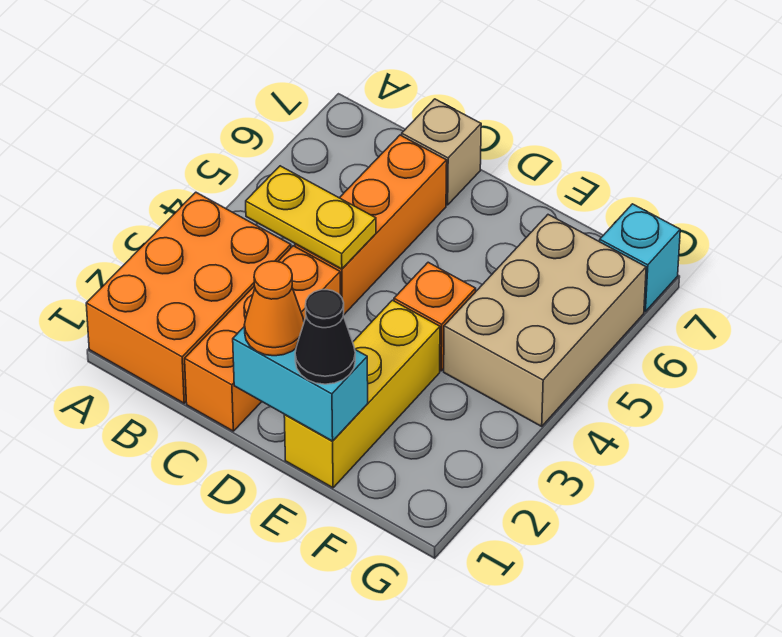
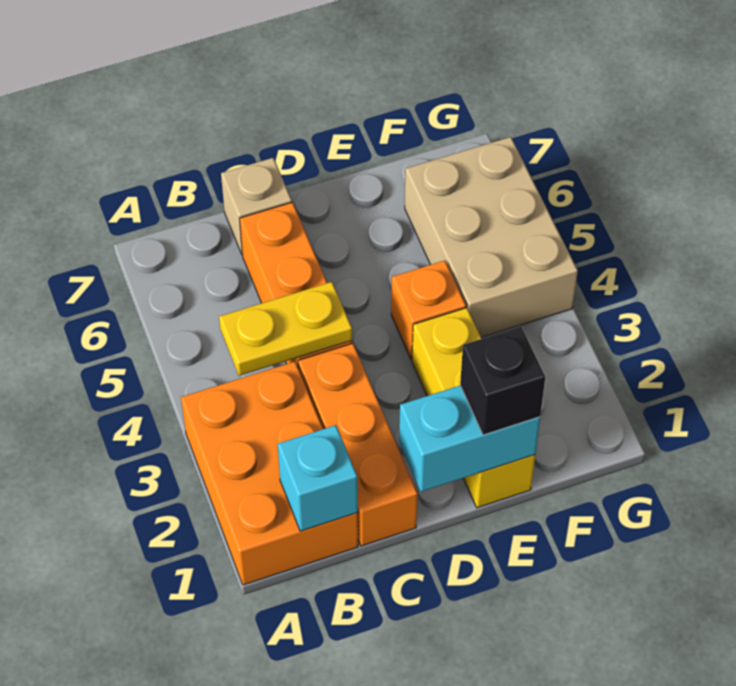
orange cone D1 level 3 -> none
black cone E1 level 3 -> black brick E1 level 3
cyan brick G7 level 1 -> cyan brick B1 level 2

